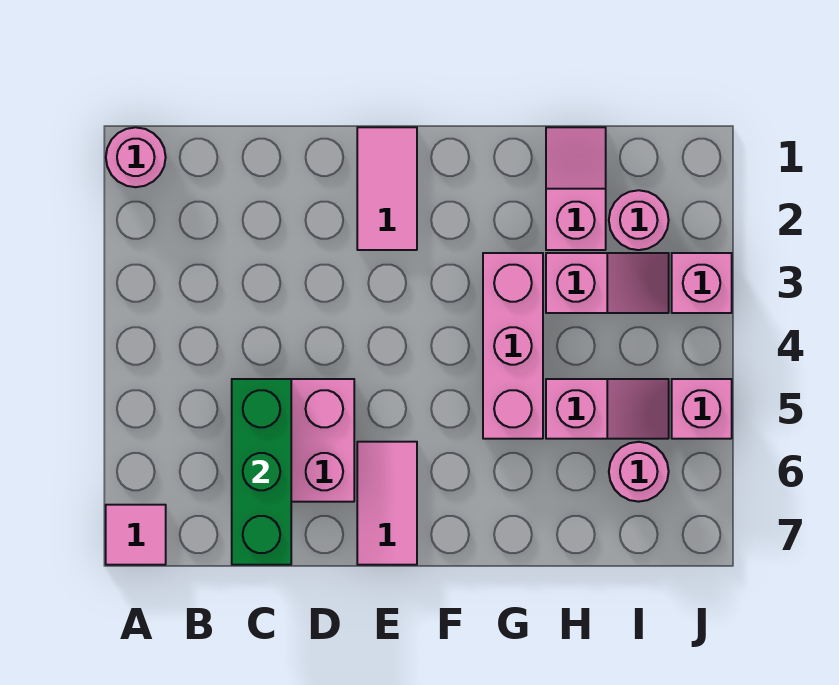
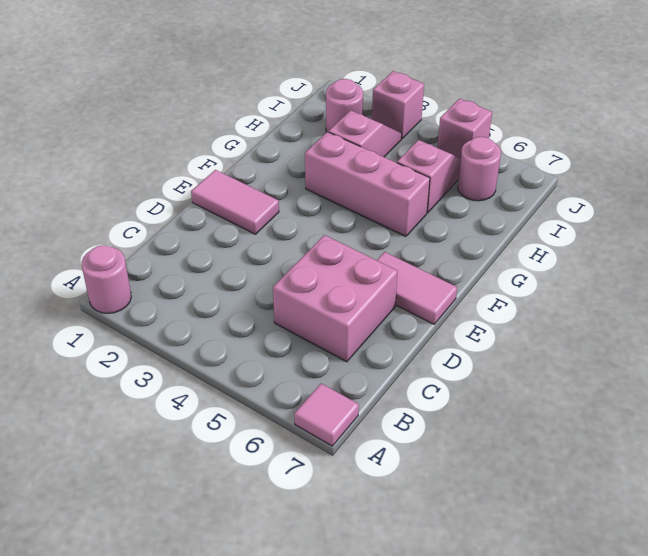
green brick C5:C7 level 2 -> none
pink slope H1:H2 level 1 top 2 -> none

